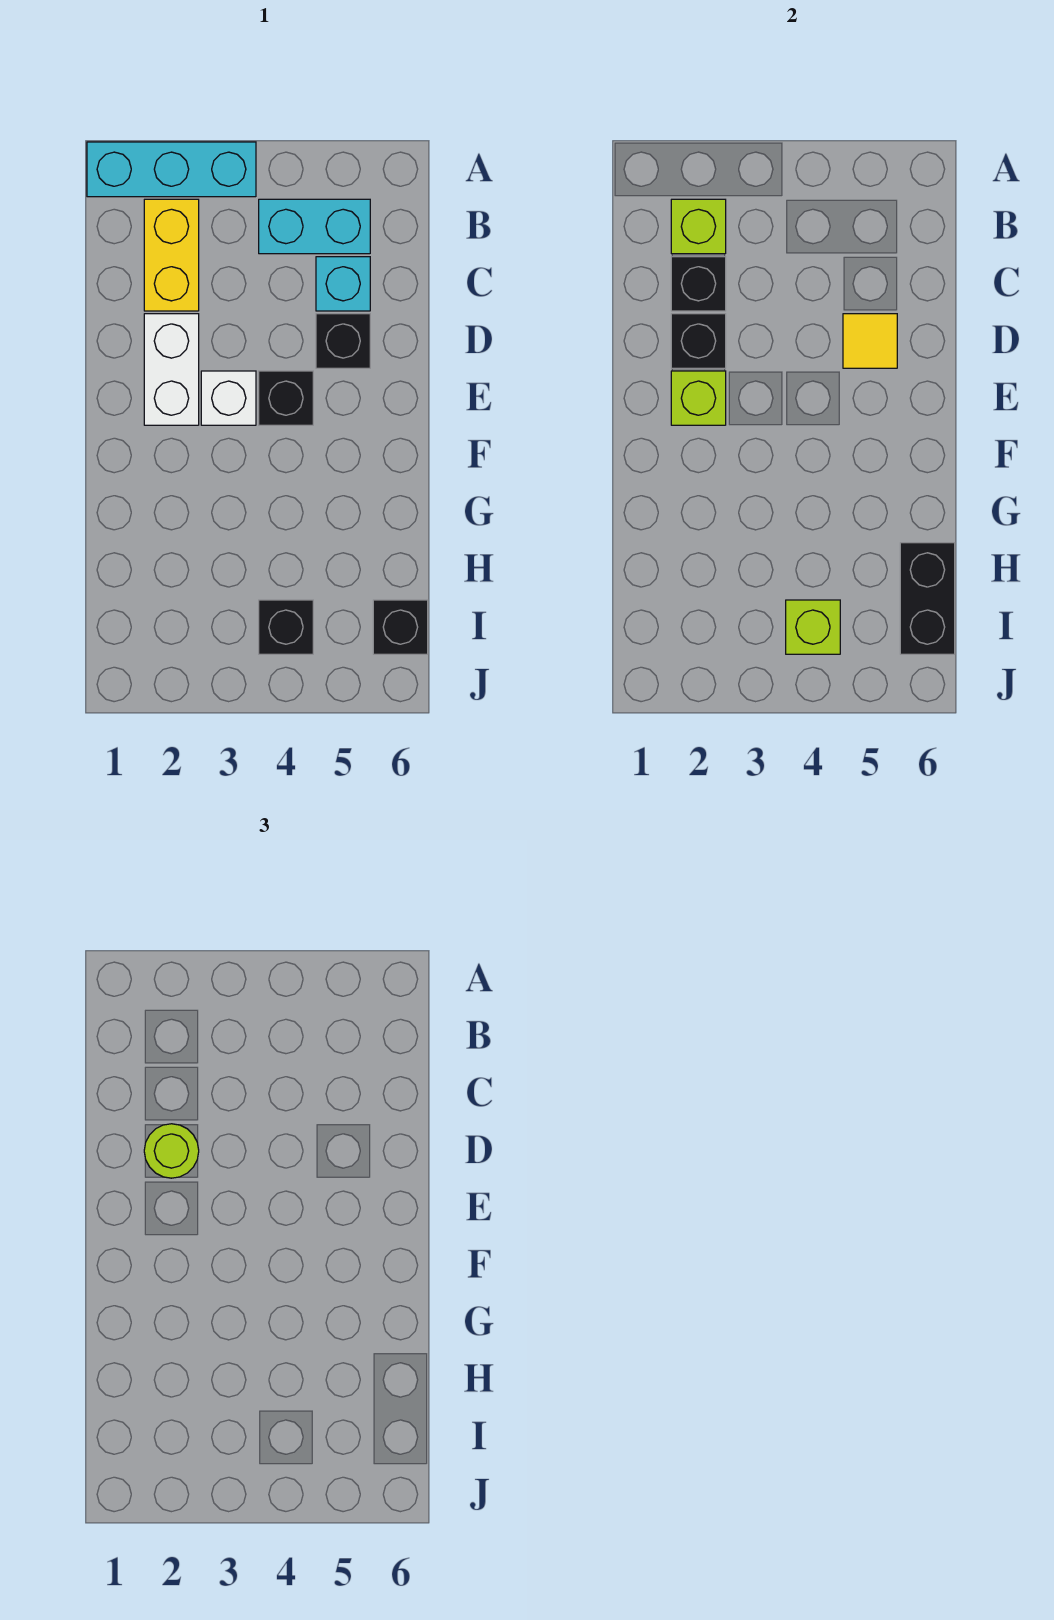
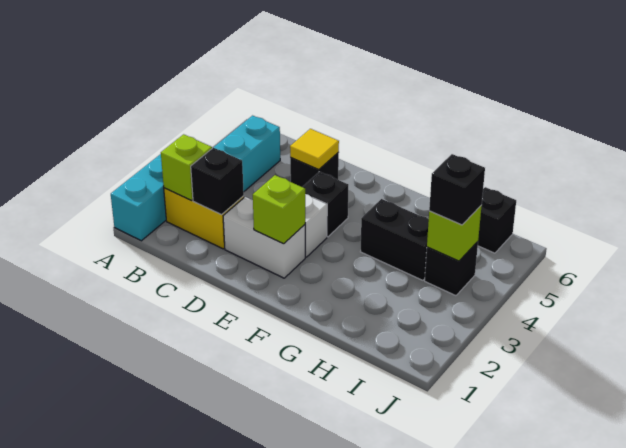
cyan brick C5 level 1 -> none
black brick D2 level 2 -> black brick I4 level 3
lime round brick D2 level 3 -> none
black brick H6:I6 level 2 -> black brick G4:H4 level 1

